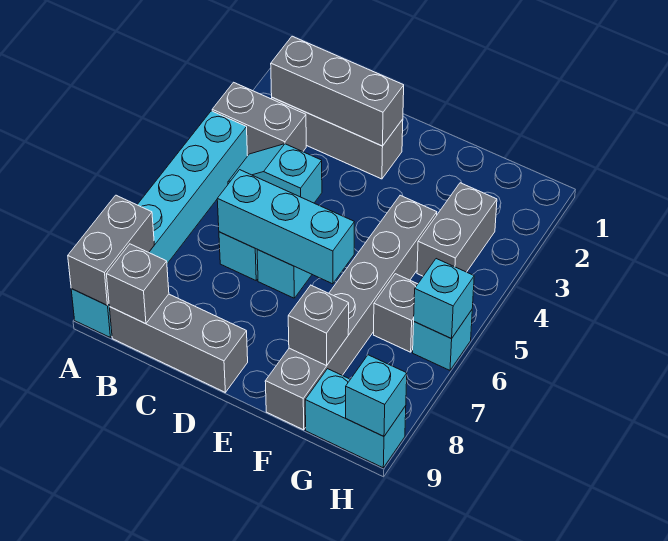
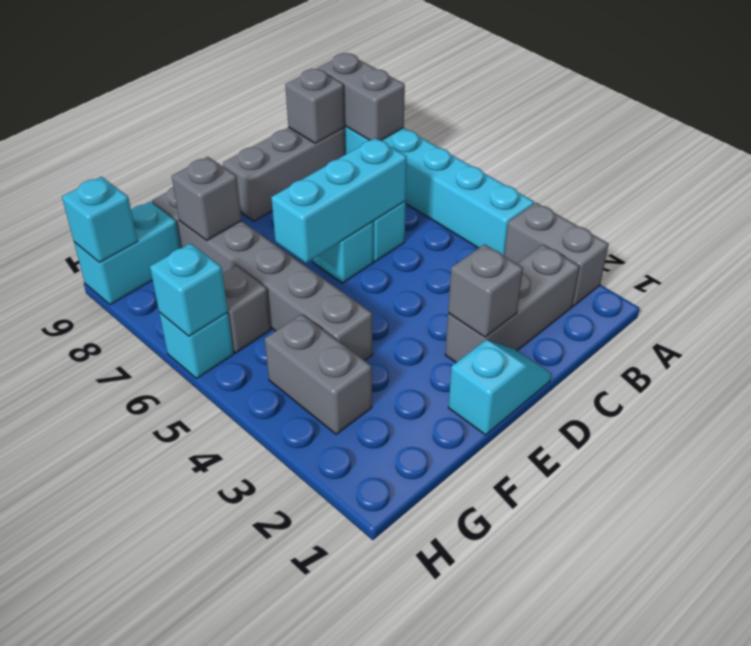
grey brick A3:B3 level 1 -> grey brick A2:A3 level 1
grey brick B2:D2 level 2 -> grey brick D2 level 2
cyan slope B4:C4 level 1 top C -> cyan slope D1:E1 level 1 top E

